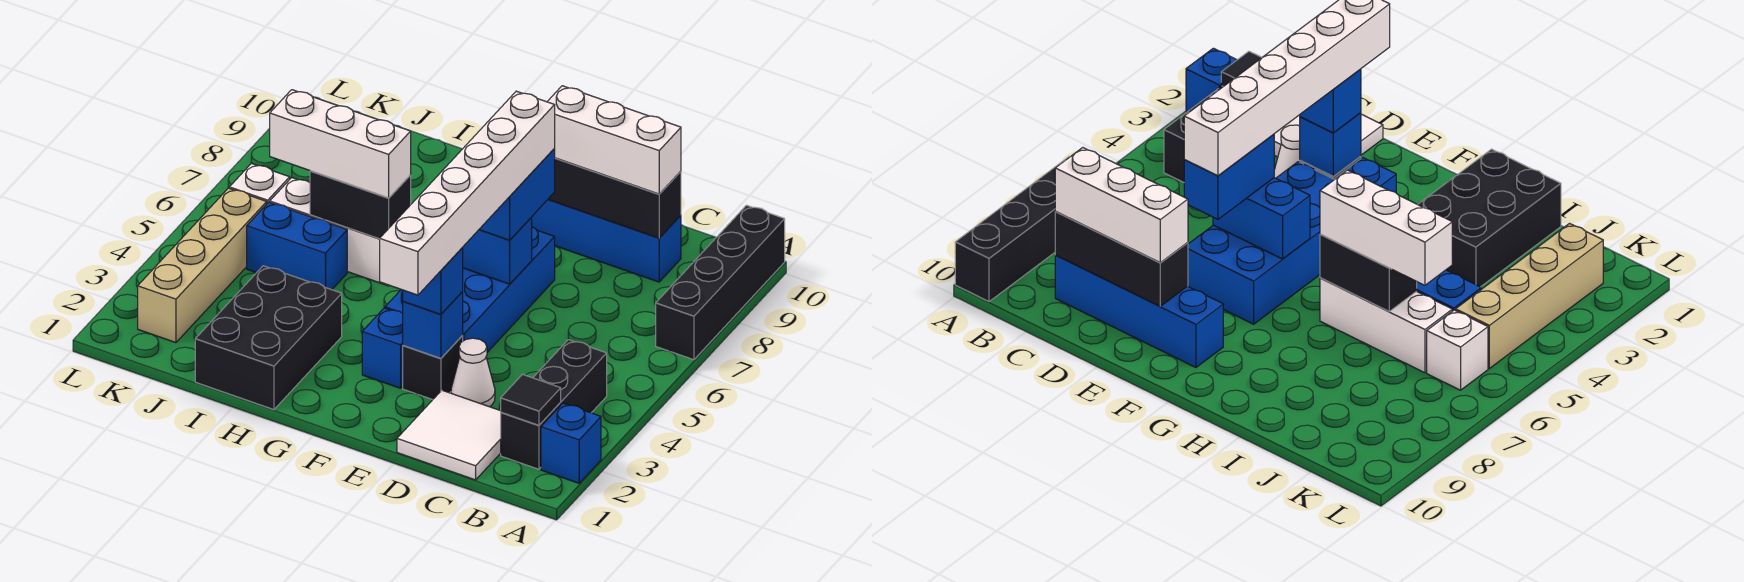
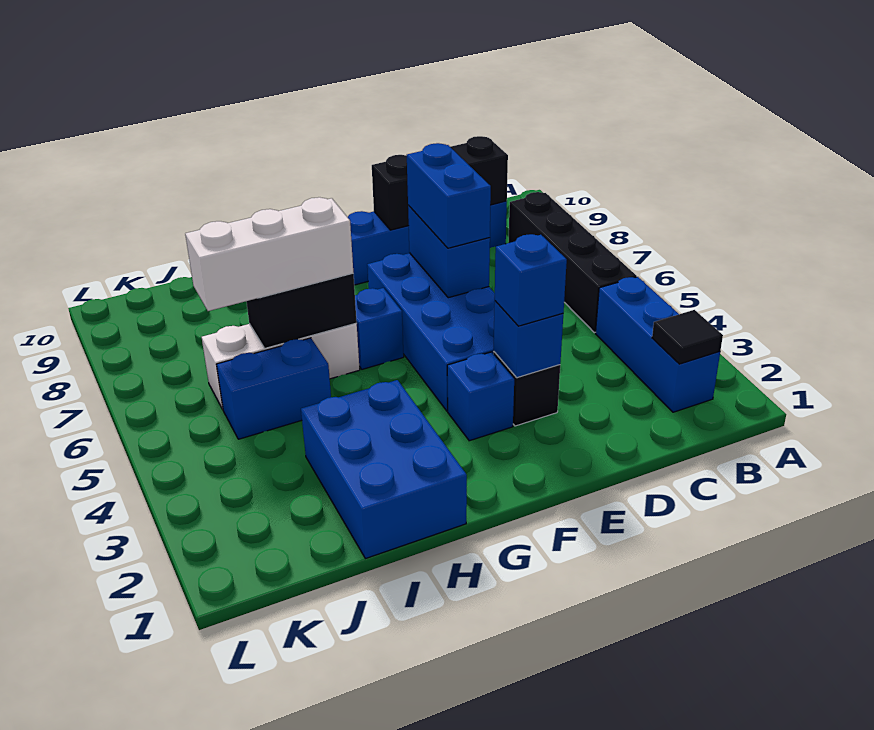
blue brick A2 level 1 -> blue brick G6 level 1
black brick A7:A10 level 1 -> black brick B5:B8 level 1
black brick B2:B4 level 1 -> blue brick B2:B4 level 1
white tile C1:D2 level 1 -> none
white brick C9:E9 level 3 -> none
white cone D3 level 1 -> none
white brick E2:E7 level 4 -> none
blue brick E6:F6 level 2 -> blue brick E6:E7 level 2
black brick H1:I3 level 1 -> blue brick H1:I3 level 1
tan brick K2:K5 level 1 -> none
white brick K6 level 1 -> none

